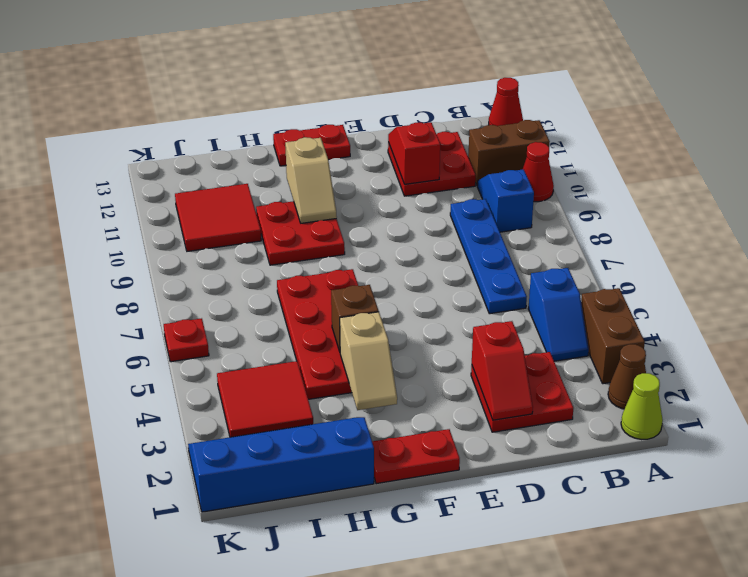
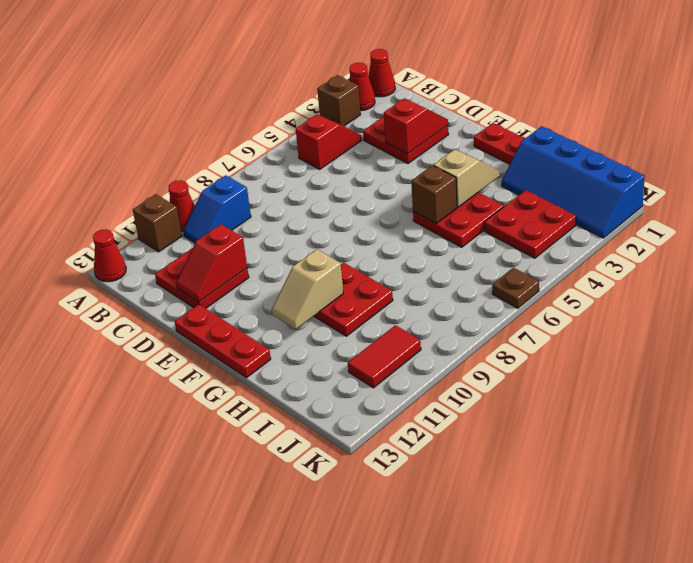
lime cone A1 level 1 -> red cone A1 level 1
brown cone A2 level 1 -> red cone A2 level 1
brown brick A3:A4 level 1 -> brown brick A3 level 1
brown brick A11:B11 level 1 -> brown brick A11 level 1
blue slope B4:B5 level 1 top 5 -> red slope B4:B5 level 1 top 5
blue plate C6:C9 level 1 -> none
red plate F13:G13 level 1 -> red plate E13:G13 level 1
red plate G4:H7 level 1 -> red plate G4:H5 level 1
tan slope G10:G11 level 2 top 11 -> tan slope G10:G11 level 2 top 10
red tile I3:J4 level 1 -> red plate I3:J4 level 1
red tile I10:J11 level 1 -> red tile J10:J11 level 1
red plate K6 level 1 -> brown plate K6 level 1

